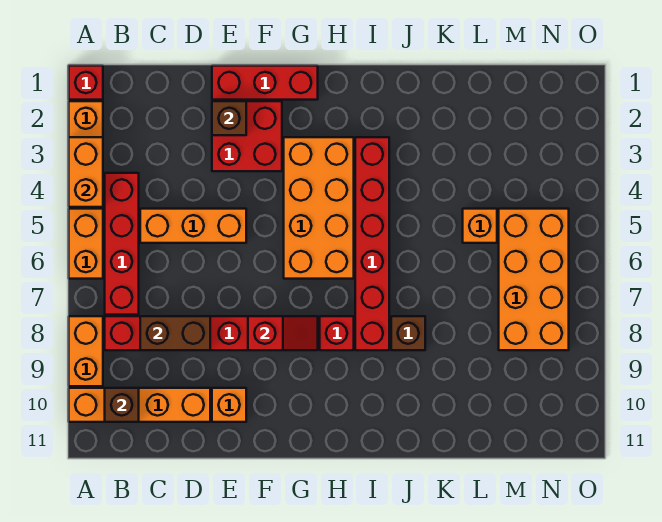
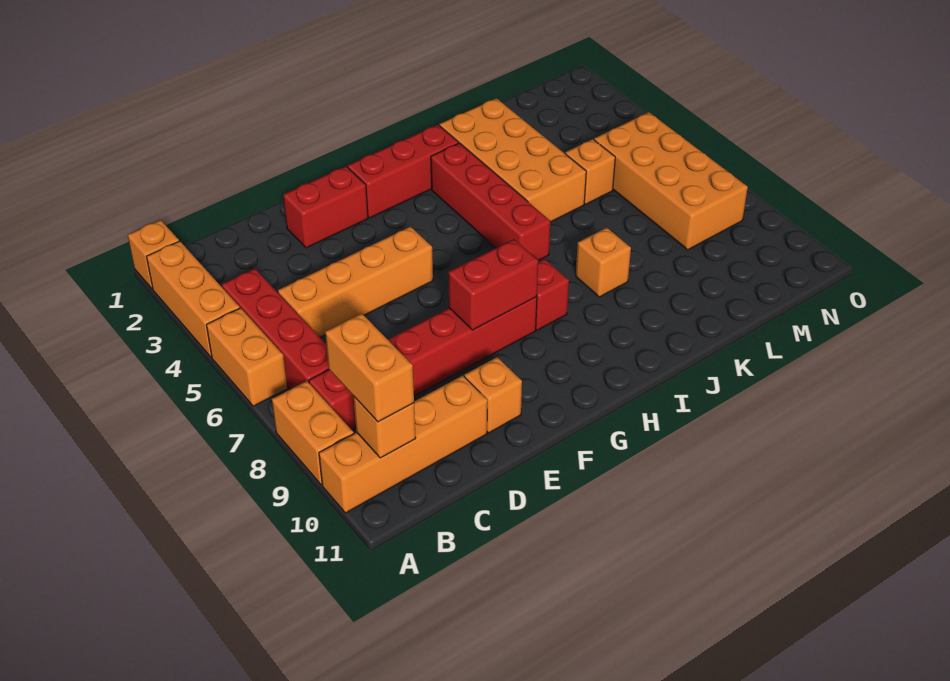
red brick A1 level 1 -> orange brick A1 level 1
orange brick A3:A4 level 2 -> orange brick B9:B10 level 3
brown brick B10 level 2 -> orange brick B10 level 2
orange brick C5:E5 level 1 -> orange brick C5:F5 level 1
brown brick C8:D8 level 2 -> none
red brick E1:G1 level 1 -> red brick G2:I2 level 1
red brick E2:F3 level 1 -> red brick E2:F2 level 1
brown brick E2 level 2 -> none
red slope F8:G8 level 2 top F -> red brick F8:G8 level 2
orange brick G3:H6 level 1 -> orange brick J2:K5 level 1
red brick I3:I8 level 1 -> red brick I3:I6 level 1
brown brick J8 level 1 -> orange brick J8 level 1

